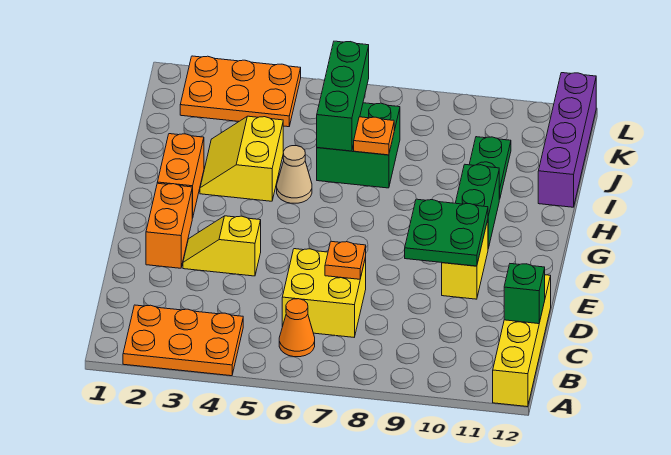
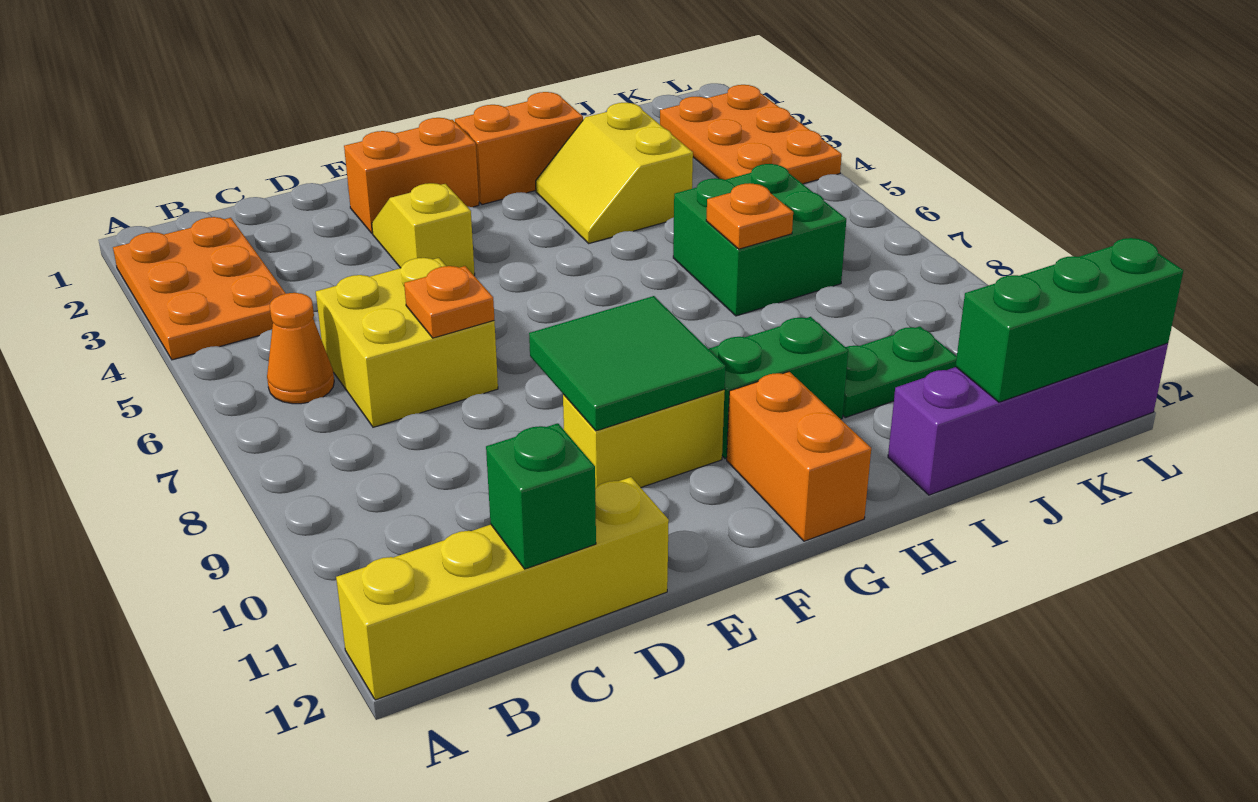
green plate E9:F10 level 2 -> green tile E9:F10 level 2
none -> orange brick G11:G12 level 1
yellow slope H3:I4 level 1 top 4 -> yellow slope H3:I4 level 1 top I
tan cone H5 level 1 -> none
green brick I6:K6 level 2 -> green brick J12:L12 level 2

